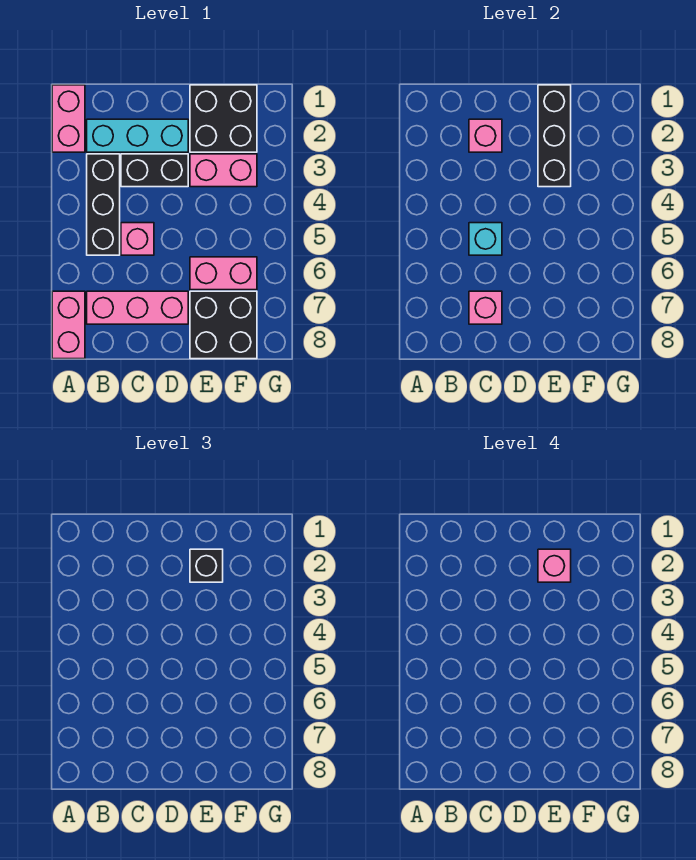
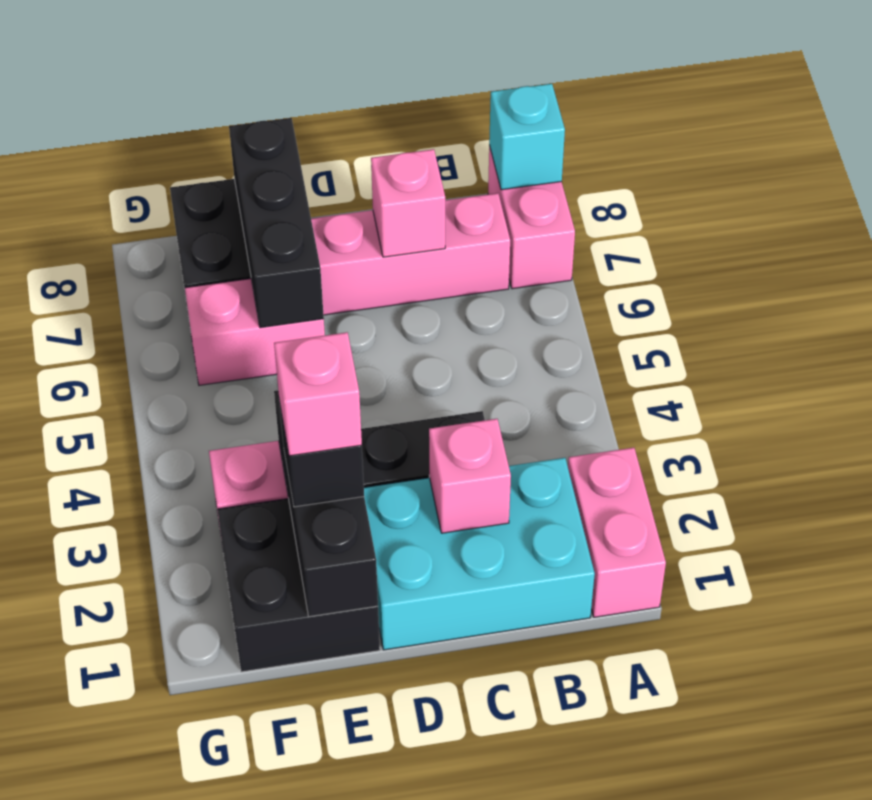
cyan brick B2:D2 level 1 -> cyan brick B1:D2 level 1
black brick B3:B5 level 1 -> black brick E6:E8 level 2
pink brick C5 level 1 -> none
cyan brick C5 level 2 -> cyan brick A8 level 2

